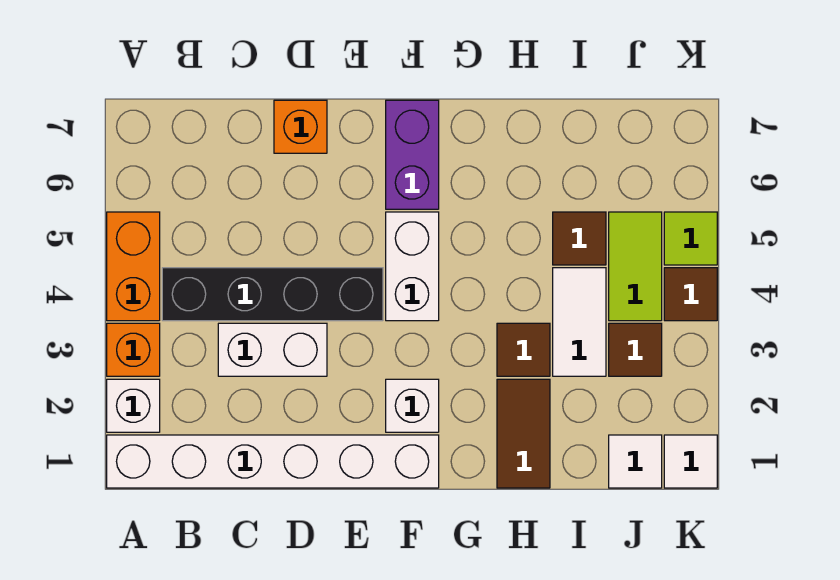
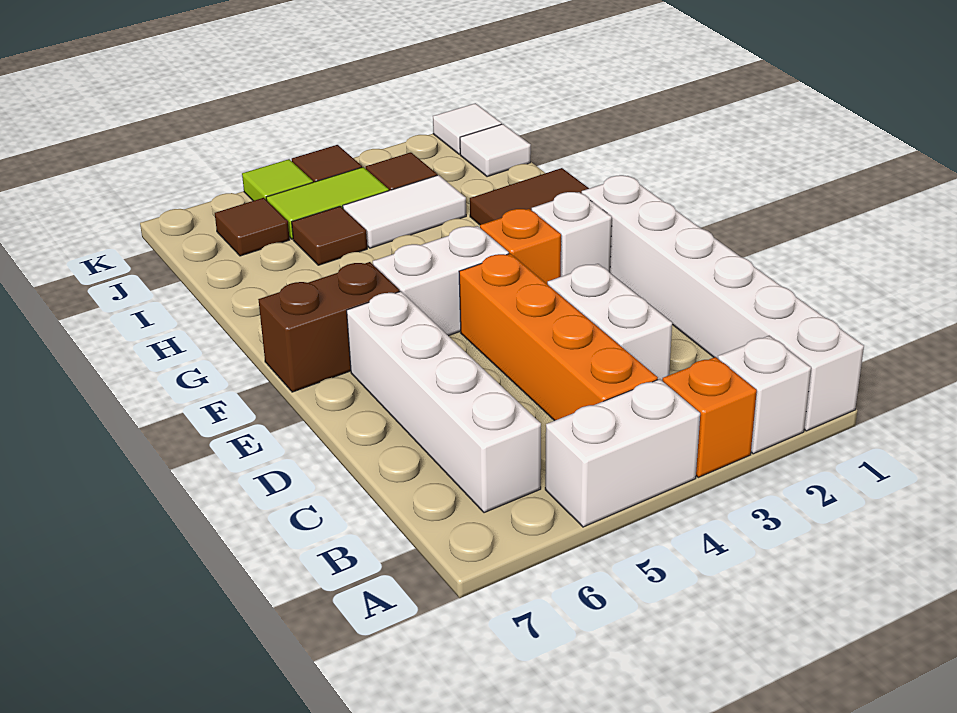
orange brick A4:A5 level 1 -> white brick A4:A5 level 1
black brick B4:E4 level 1 -> orange brick B4:E4 level 1
none -> white brick B6:E6 level 1
orange brick D7 level 1 -> orange brick F3 level 1
purple brick F6:F7 level 1 -> brown brick F6:F7 level 1
brown tile H3 level 1 -> brown tile J6 level 1

